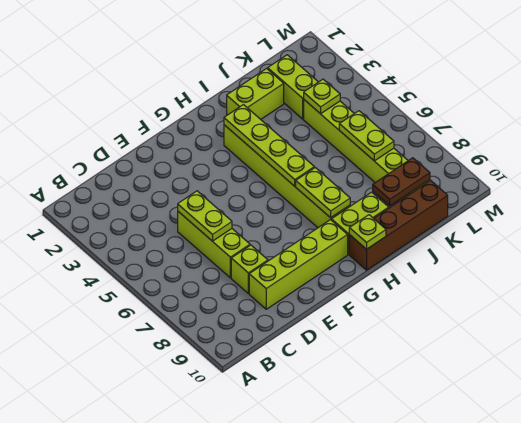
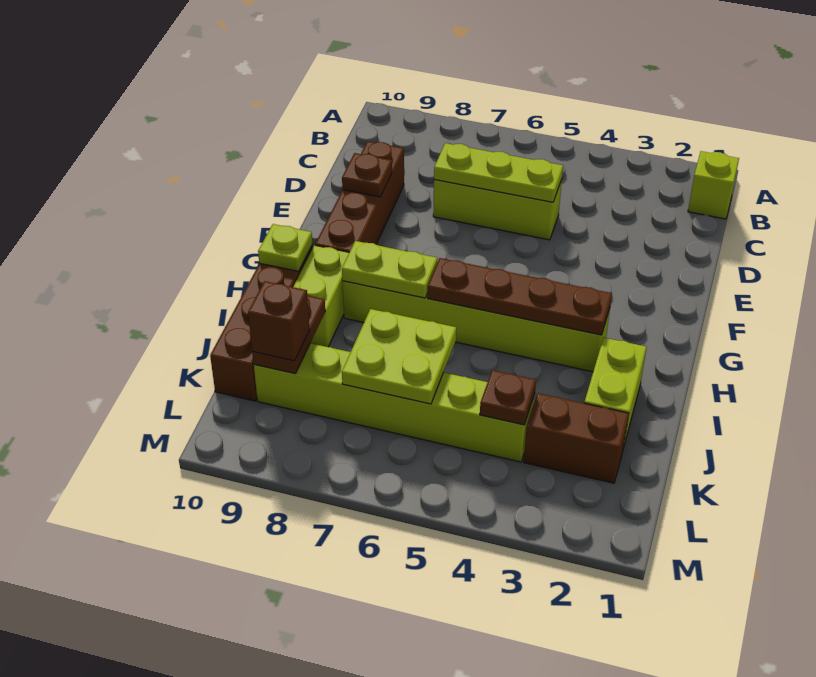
lime plate D5:D6 level 2 -> lime plate D5:D7 level 2
lime brick D8 level 1 -> lime brick B1 level 1
lime brick D9:G9 level 1 -> brown brick D9:G9 level 1
none -> brown plate E9 level 2
lime plate H3:H6 level 2 -> brown plate H3:H6 level 2
lime brick K2:K3 level 1 -> brown brick K2:K3 level 1
lime plate K4 level 2 -> brown plate K4 level 2
lime plate K6:K7 level 2 -> lime plate J6:K7 level 2
none -> brown brick K9 level 3

